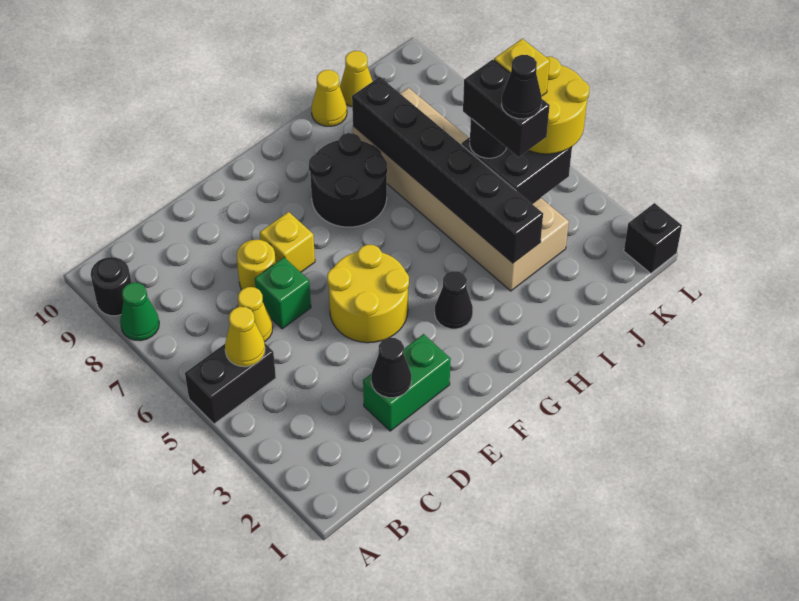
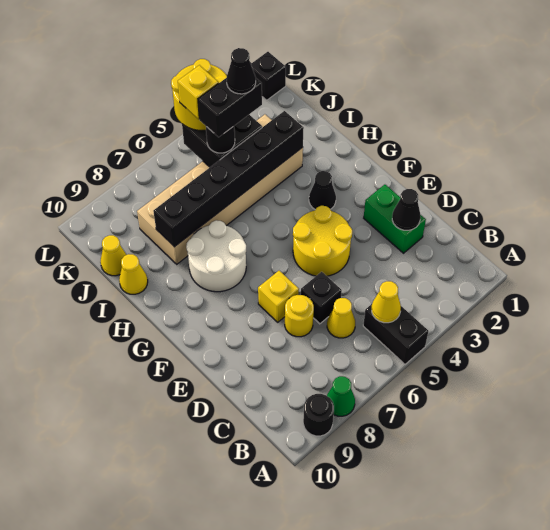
green brick D6 level 1 -> black brick D6 level 1
black round brick G7:H8 level 1 -> white round brick G7:H8 level 1

